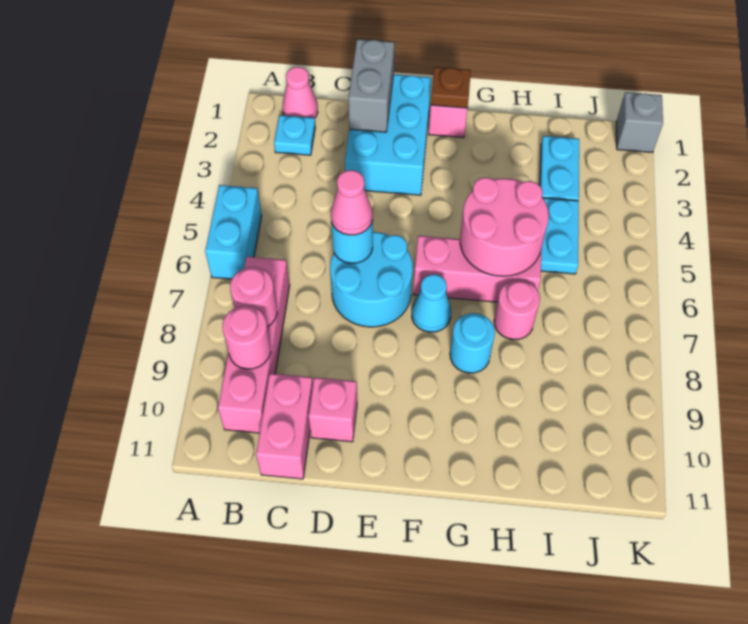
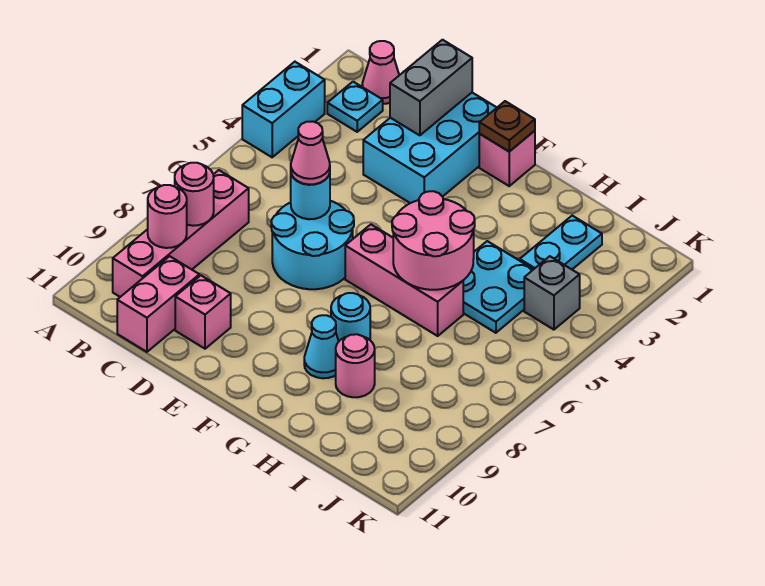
cyan brick A5:A6 level 1 -> cyan brick A3:A4 level 1
cyan cone F7 level 1 -> cyan cone G9 level 1
pink round brick H7 level 1 -> pink round brick H9 level 1
grey brick K1 level 1 -> grey brick J4 level 1

